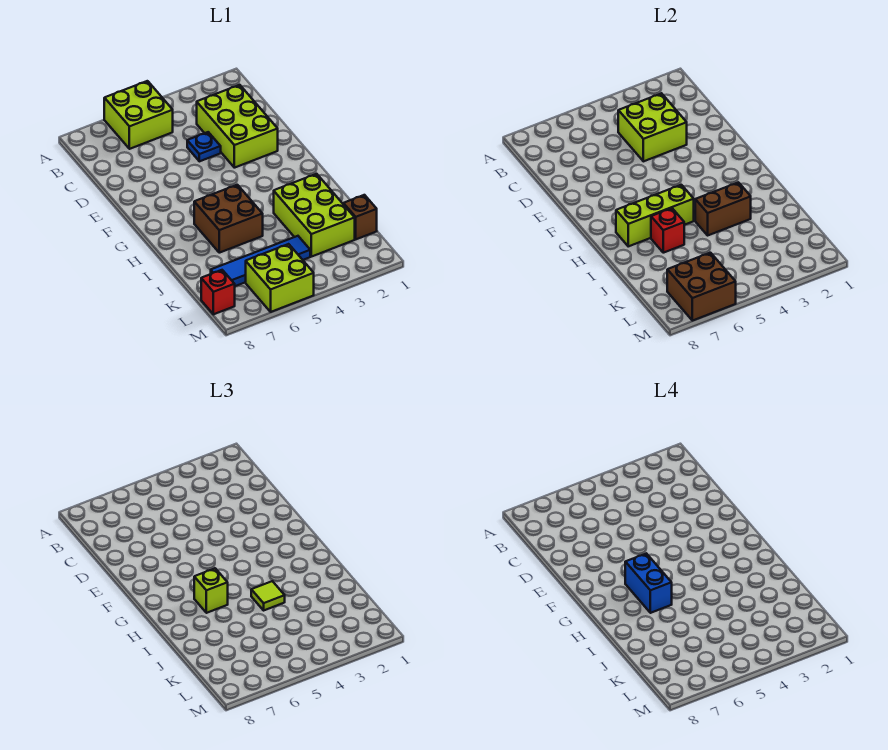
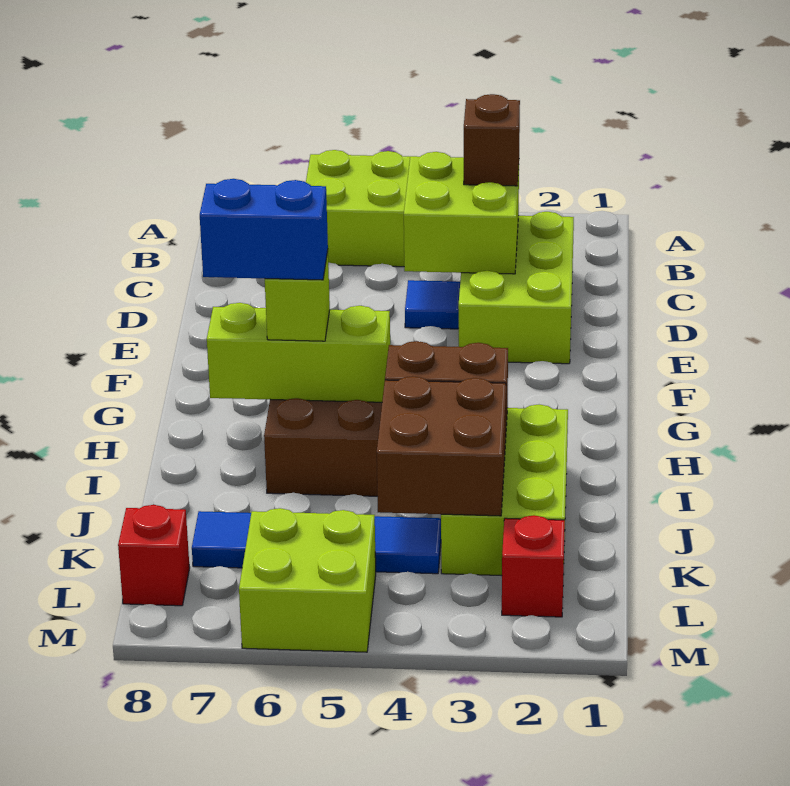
blue plate D4 level 1 -> blue tile D4 level 1
blue brick G6:H6 level 4 -> blue brick H6:H7 level 4
lime tile I4 level 3 -> none
red brick I6 level 2 -> red brick L2 level 1
brown brick K1 level 1 -> brown brick C3 level 3
brown brick L6:M7 level 2 -> brown brick J3:K4 level 2

